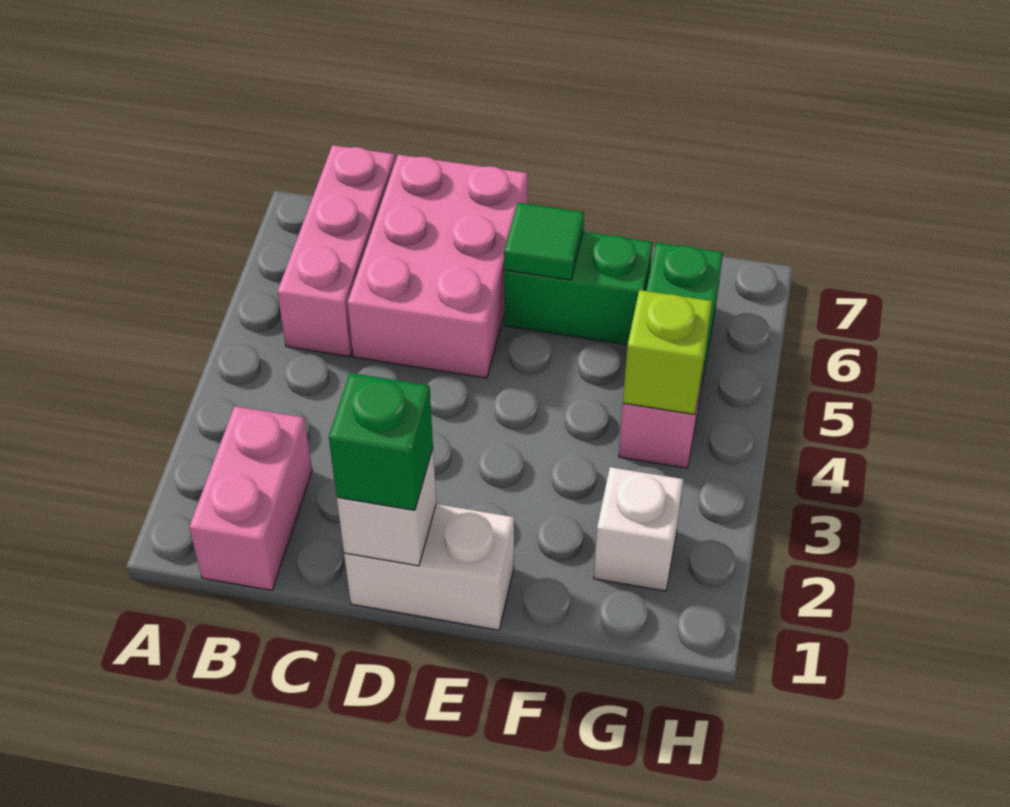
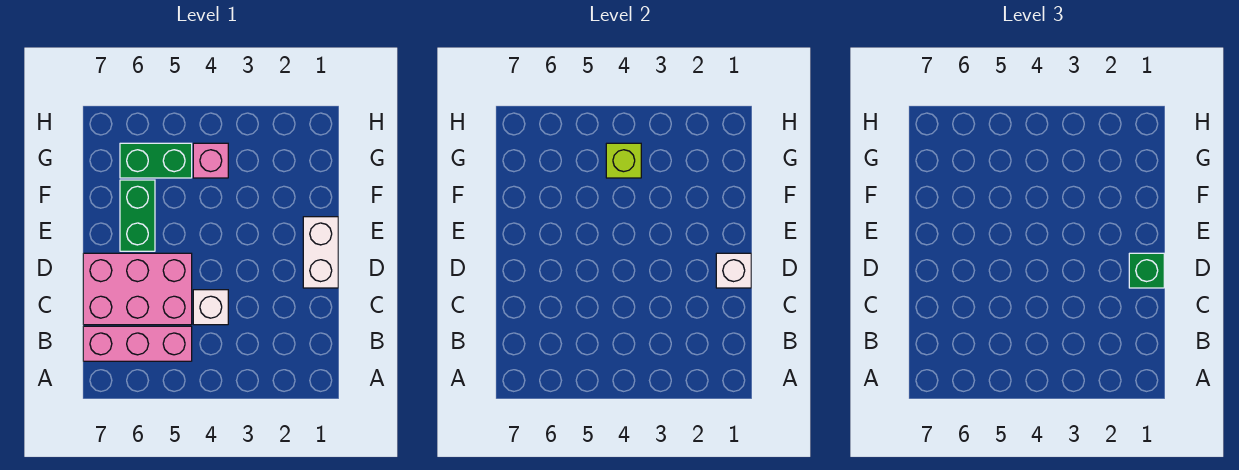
pink brick B1:B2 level 1 -> none
green tile E6 level 2 -> none
white brick G2 level 1 -> white brick C4 level 1

